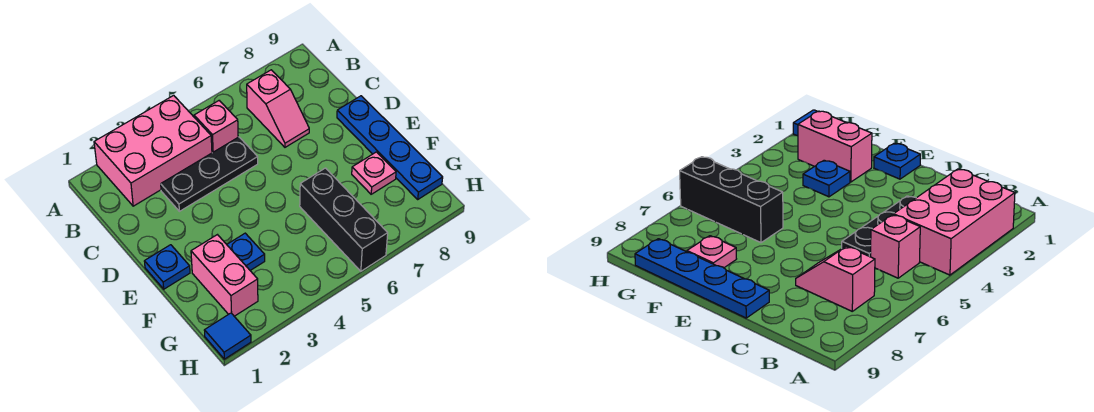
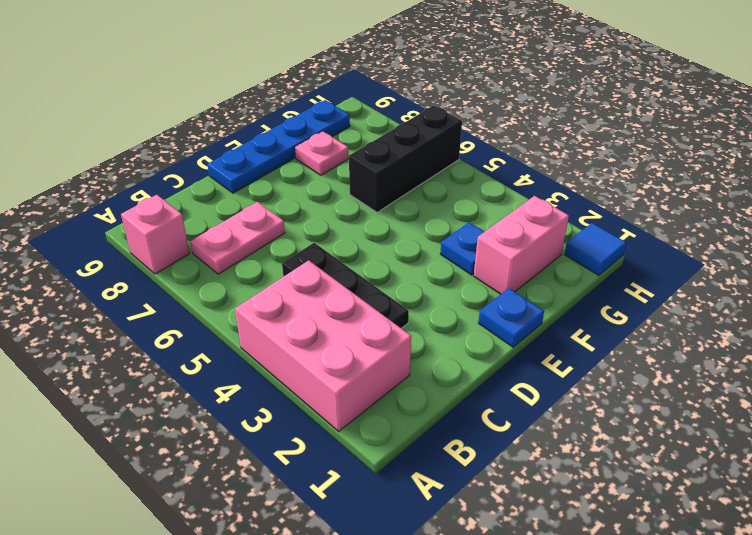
pink brick B5 level 1 -> pink brick A8 level 1
pink slope B7:C7 level 1 top B -> pink plate B7:C7 level 1

